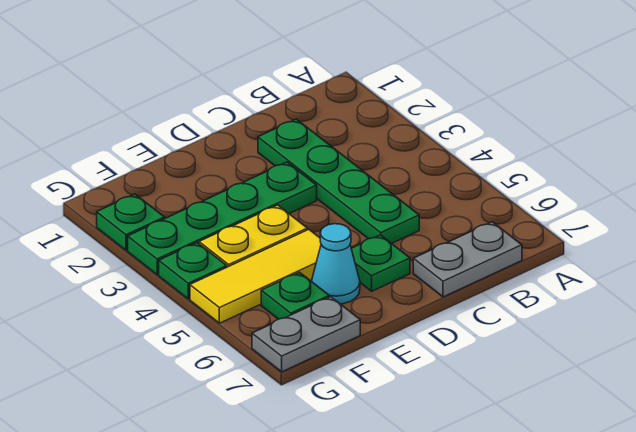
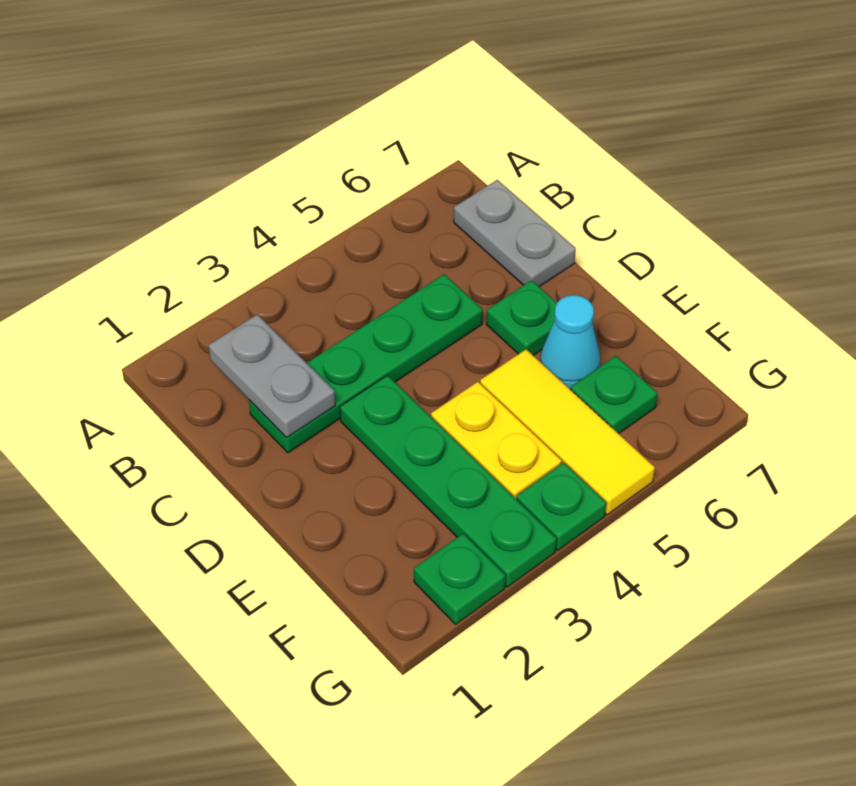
grey plate F7:G7 level 1 -> grey plate B2:C2 level 2

